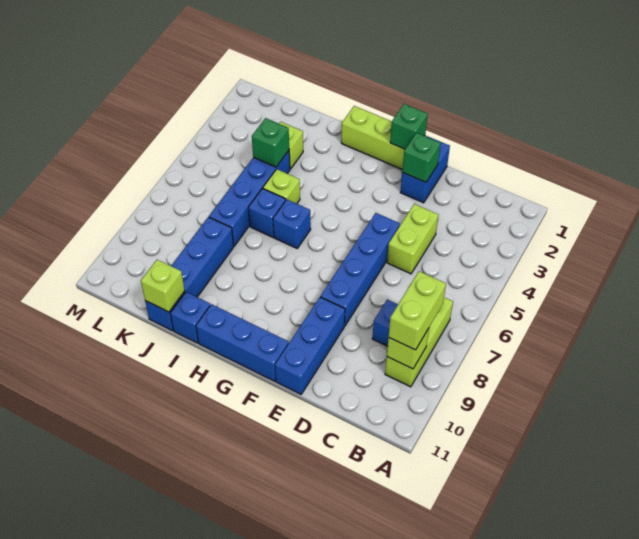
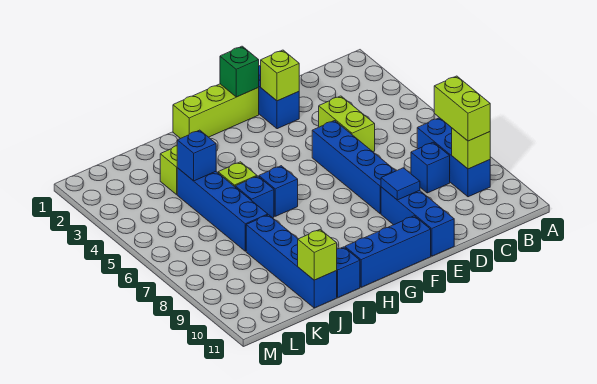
lime brick B7:B9 level 1 -> blue brick B7:B9 level 1
green brick E2 level 2 -> lime brick E2 level 2
none -> blue tile E9 level 2
green brick J4 level 2 -> blue brick J4 level 2

